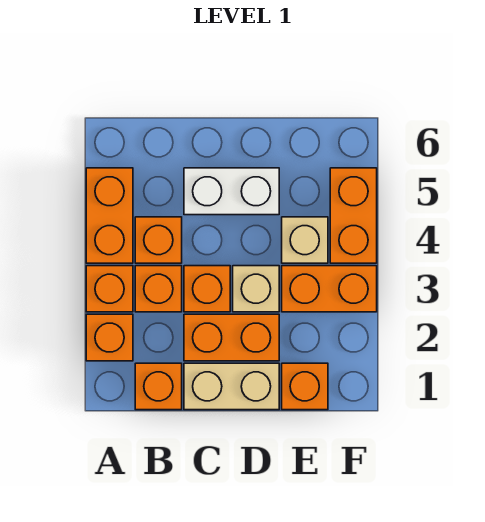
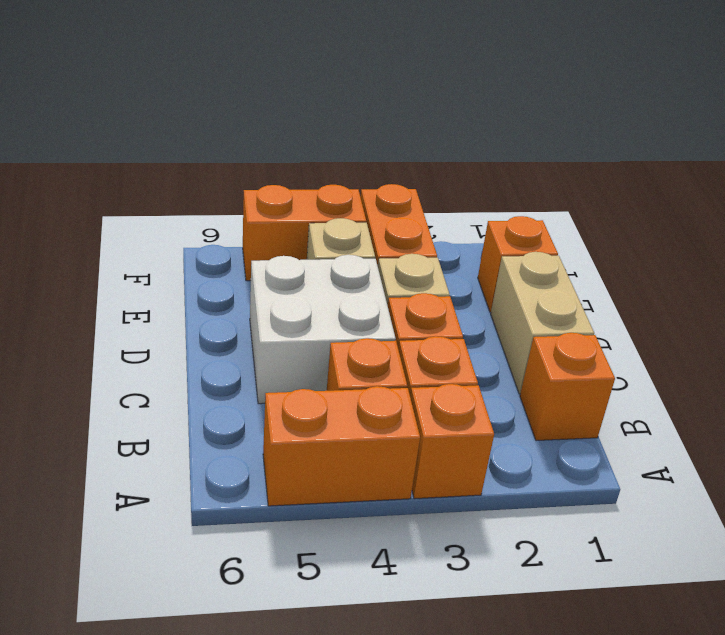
orange brick A2 level 1 -> none
orange brick C2:D2 level 1 -> none
white brick C5:D5 level 1 -> white brick C4:D5 level 1

